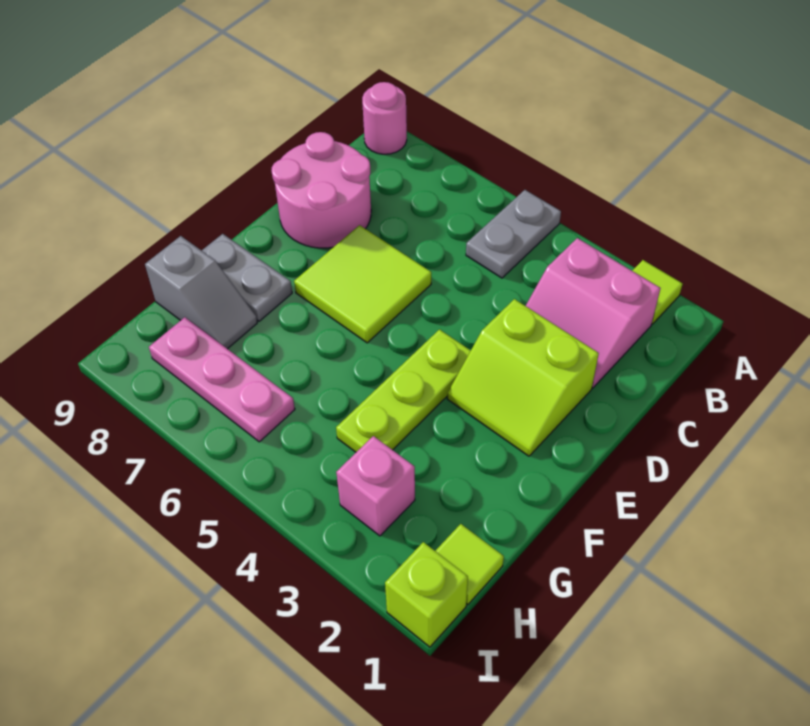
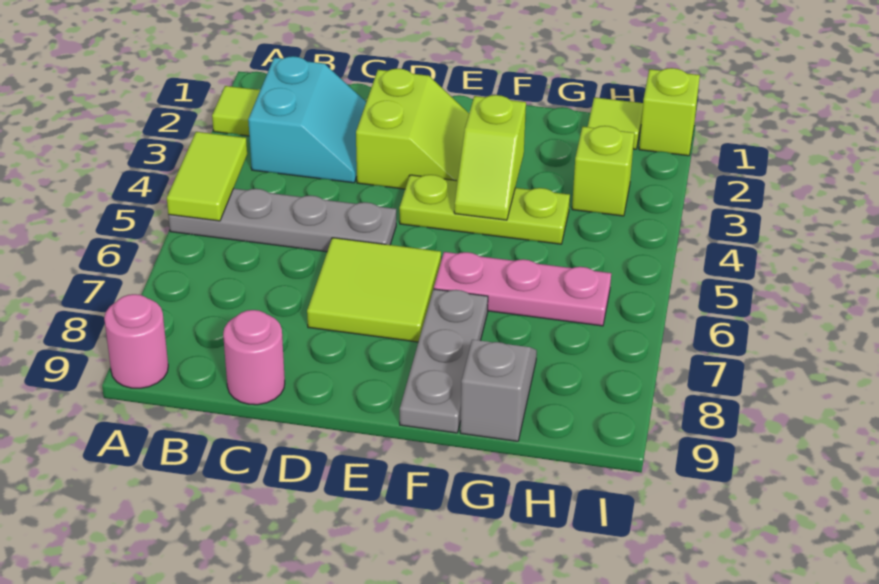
none -> lime tile A4:A5 level 2
grey plate A5:B5 level 1 -> grey plate A5:D5 level 1
pink slope B2:C3 level 1 top B -> cyan slope B2:C3 level 1 top B
pink round brick C8:D9 level 1 -> pink round brick C9 level 1
none -> lime slope F3:F4 level 2 top 3
grey plate F8:F9 level 1 -> grey plate F7:F9 level 1
pink brick H3 level 1 -> lime brick H3 level 1
pink plate H6:H8 level 1 -> pink plate F6:H6 level 1

